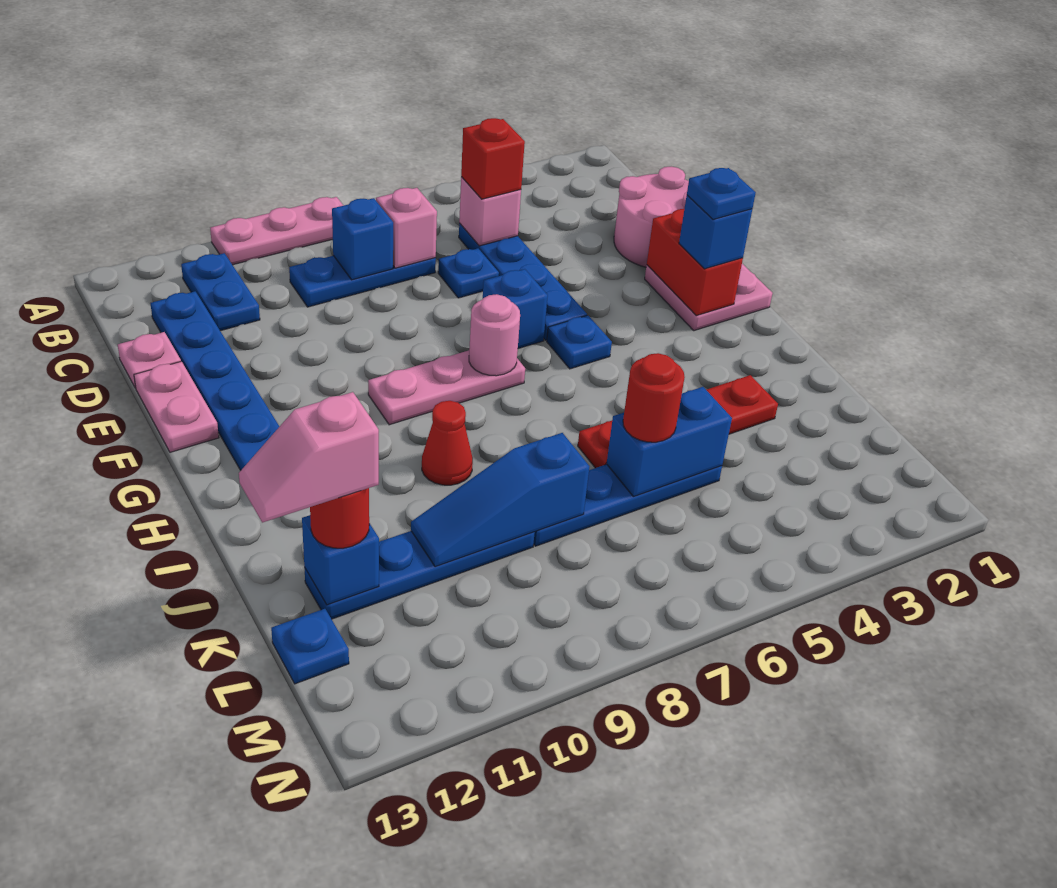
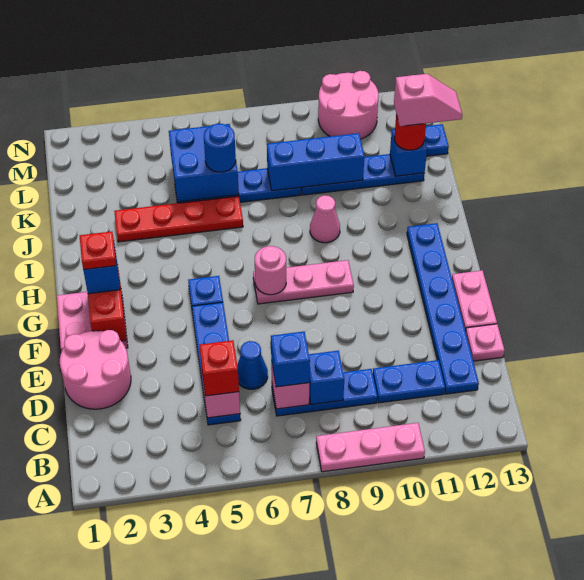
blue plate B11:C11 level 1 -> blue plate C10:C11 level 1
blue plate D6 level 1 -> blue cone D6 level 1
blue brick F6 level 1 -> blue brick C7 level 3
blue plate G2 level 4 -> red plate G2 level 4
red cone I9 level 1 -> pink cone I9 level 1
blue brick K5:K6 level 2 -> blue brick K5:L6 level 2
red round brick K6 level 3 -> blue round brick K6 level 3
blue slope K8:K10 level 2 top 8 -> blue brick K8:K10 level 2
none -> pink round brick M10:N11 level 1

